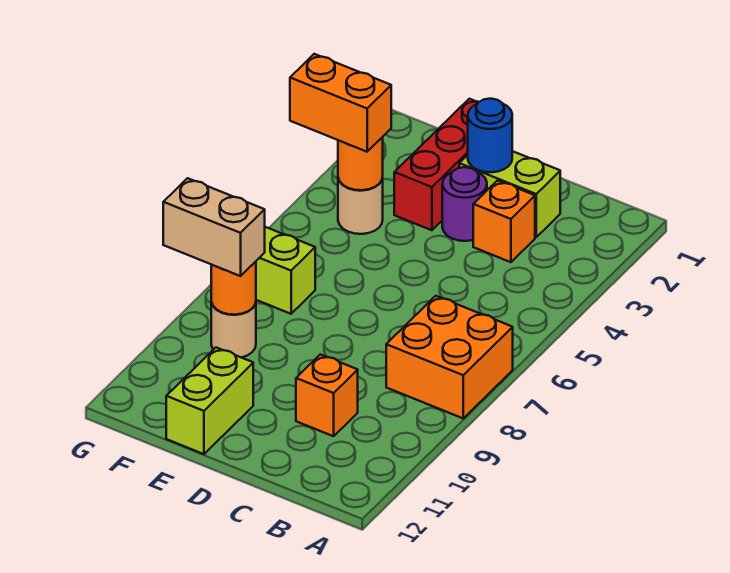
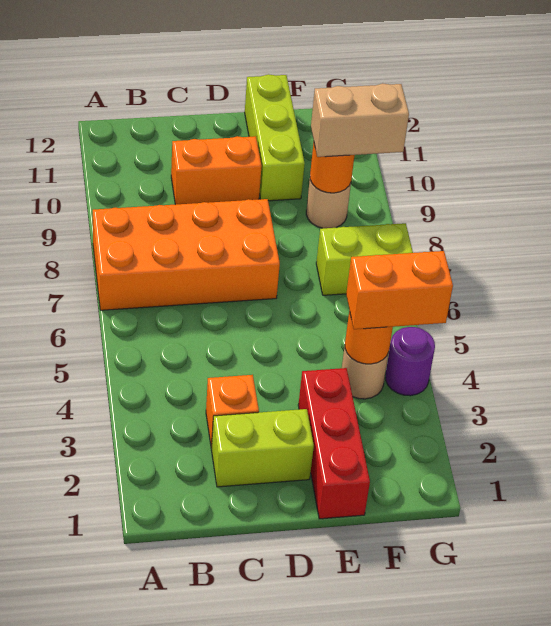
orange brick A7:B8 level 1 -> orange brick A7:D8 level 1
orange brick C10 level 1 -> orange brick C10:D10 level 1
blue round brick D2 level 2 -> none
purple round brick D3 level 1 -> purple round brick G4 level 1
lime brick E11:E12 level 1 -> lime brick E10:E12 level 1

